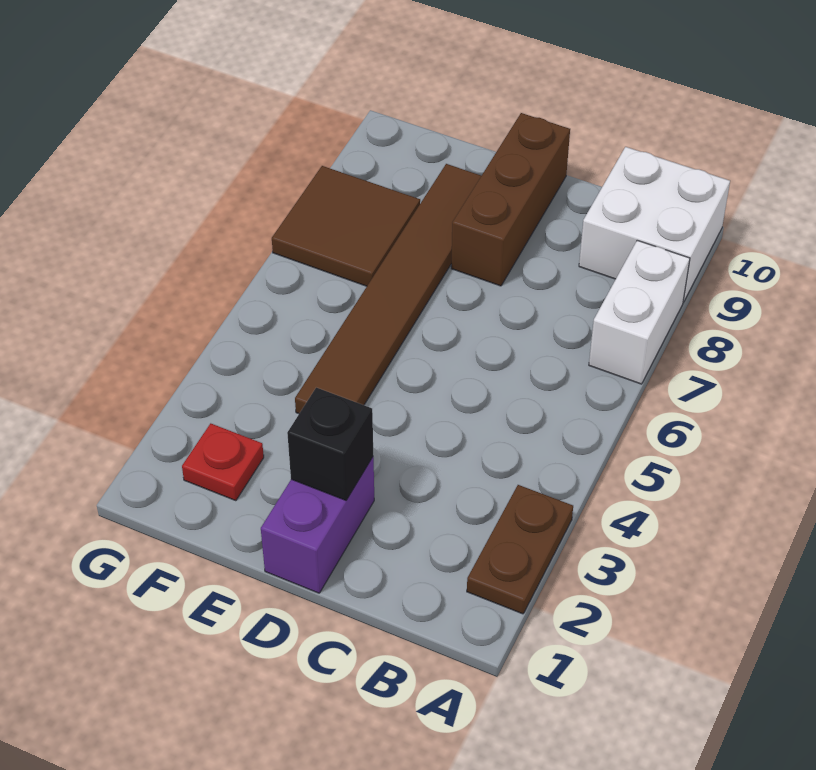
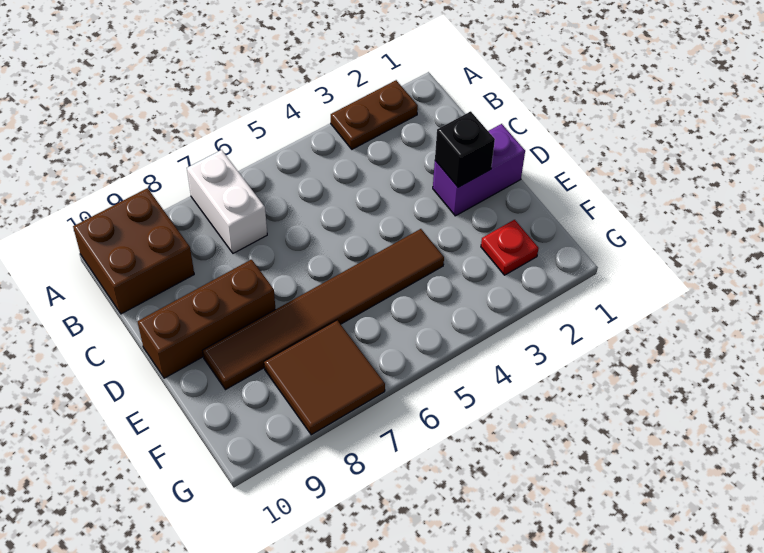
white brick A7:A8 level 1 -> white brick A7:B7 level 1
white brick A9:B10 level 1 -> brown brick A9:B10 level 1

